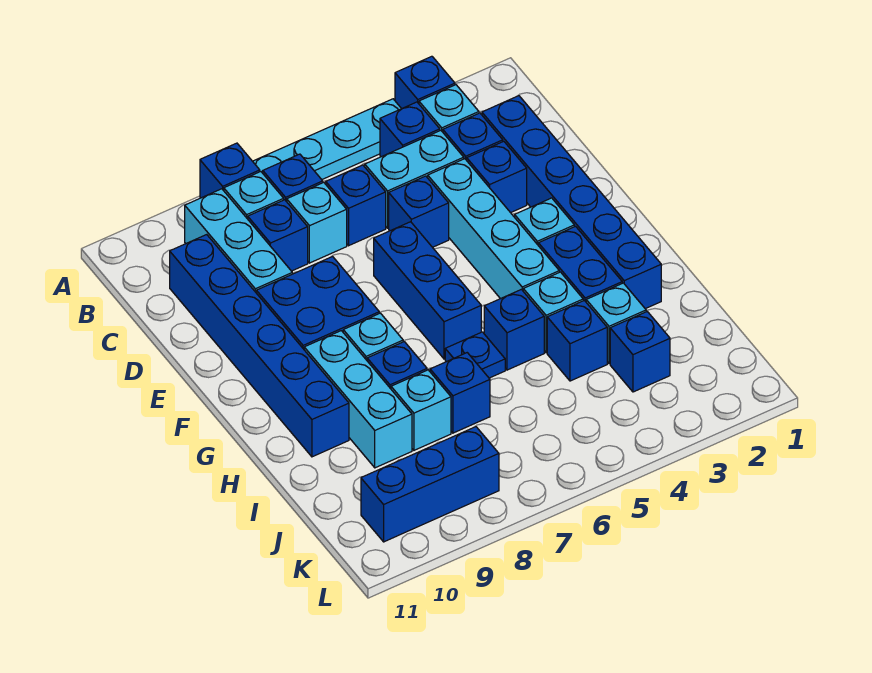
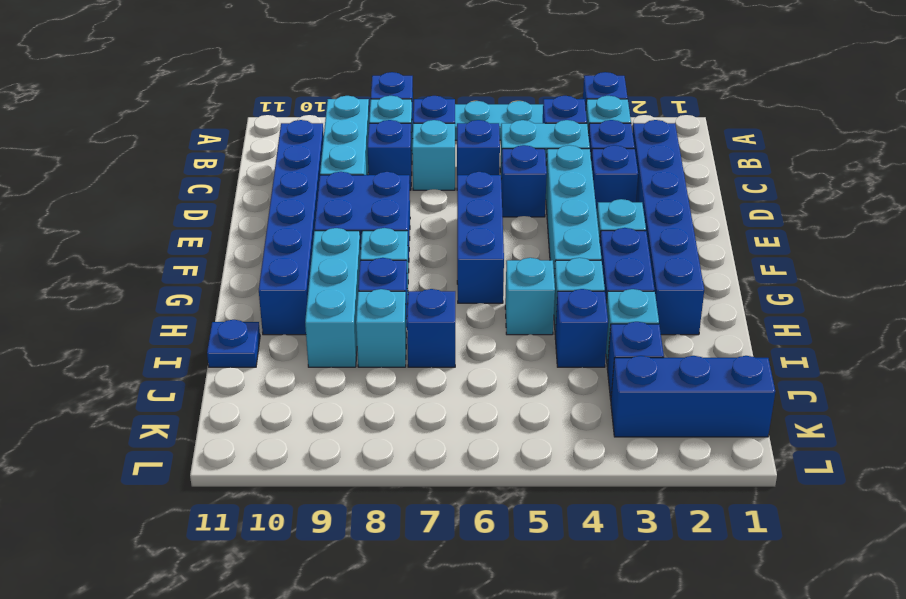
blue brick H5 level 1 -> cyan brick H5 level 1
blue plate H6 level 1 -> blue plate I11 level 1
blue brick K8:K10 level 1 -> blue brick K1:K3 level 1

